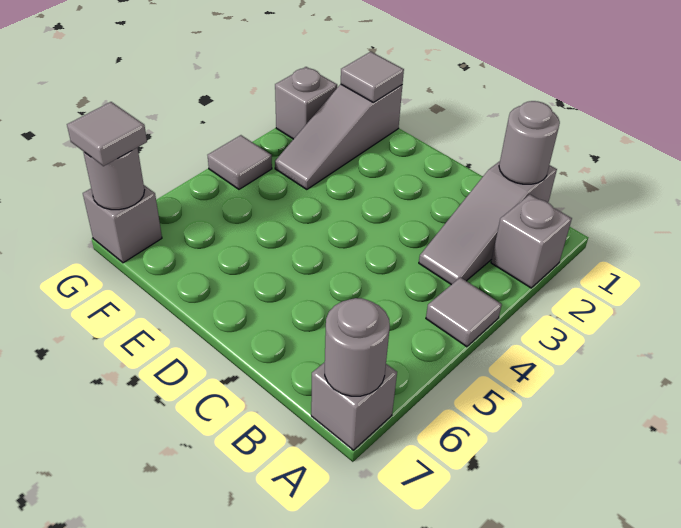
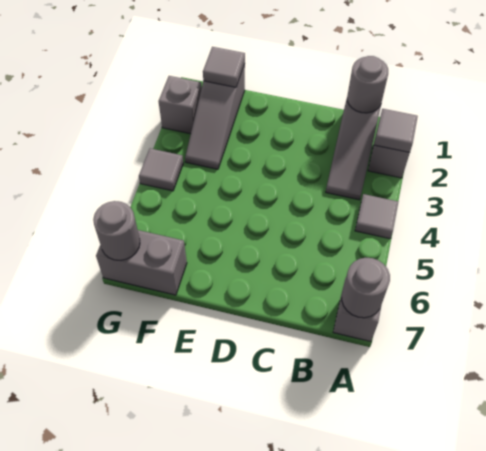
grey brick G7 level 1 -> grey brick F7:G7 level 1
grey tile G7 level 3 -> grey tile A2 level 2

